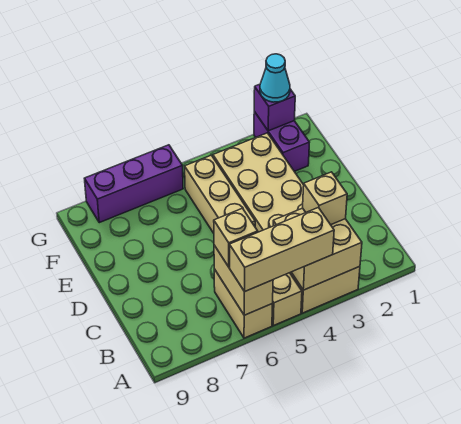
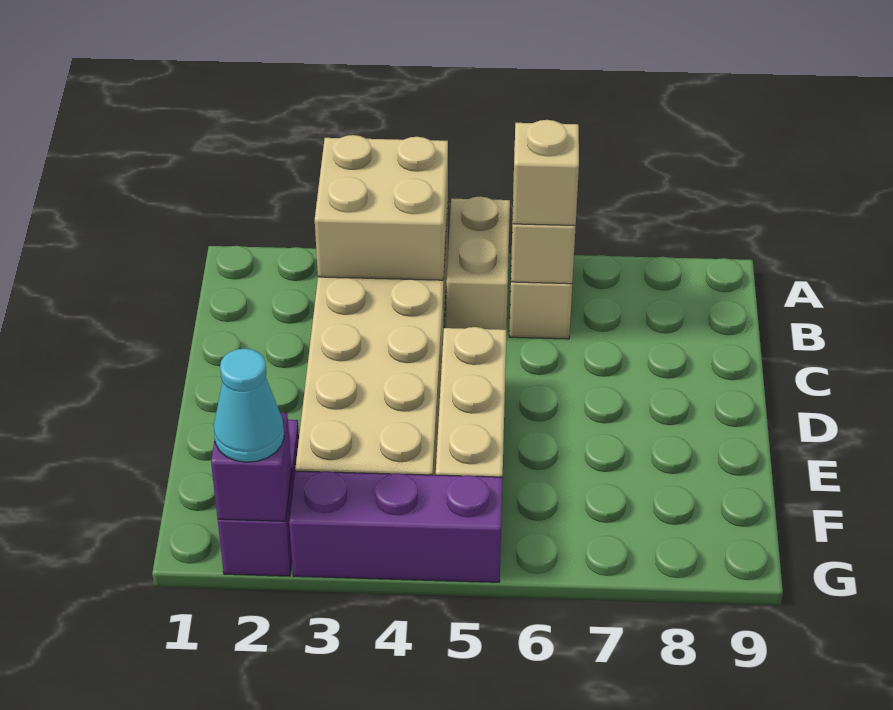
tan brick A4:A6 level 3 -> none
tan brick B3 level 3 -> none
purple brick G6:G8 level 1 -> purple brick G3:G5 level 1

